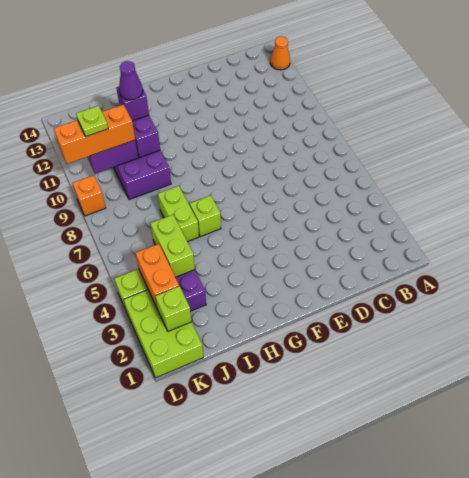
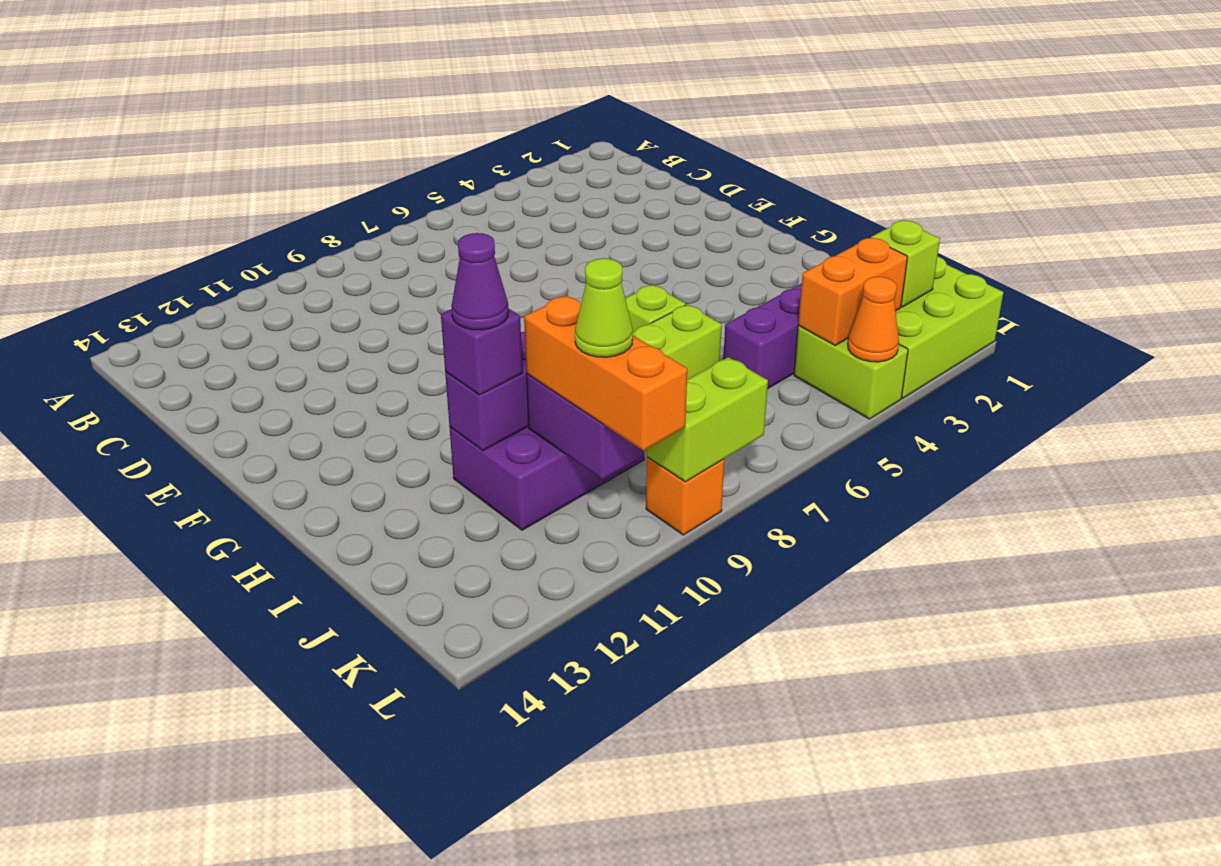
orange cone A13 level 1 -> orange cone L4 level 2
lime brick J4:J5 level 2 -> lime brick L8:L9 level 2
lime plate K10 level 4 -> lime cone K10 level 4

